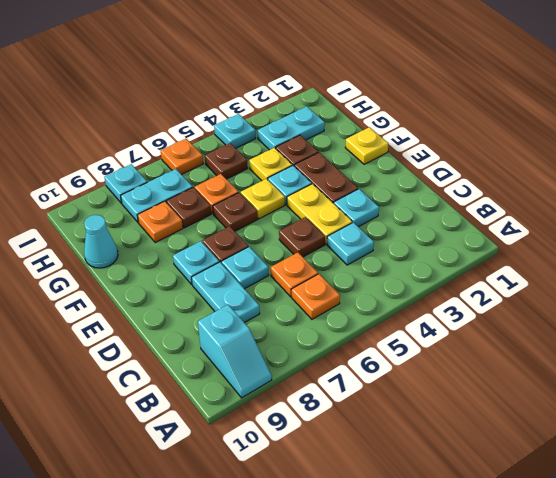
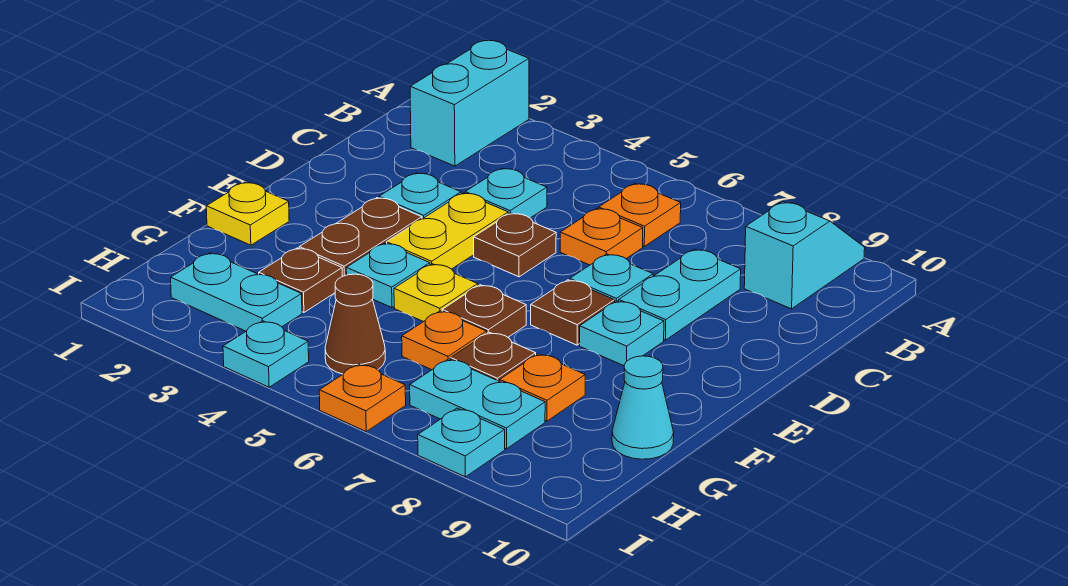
none -> cyan brick A2:B2 level 1
yellow plate G4 level 1 -> none
brown plate H5 level 1 -> brown cone H5 level 1

